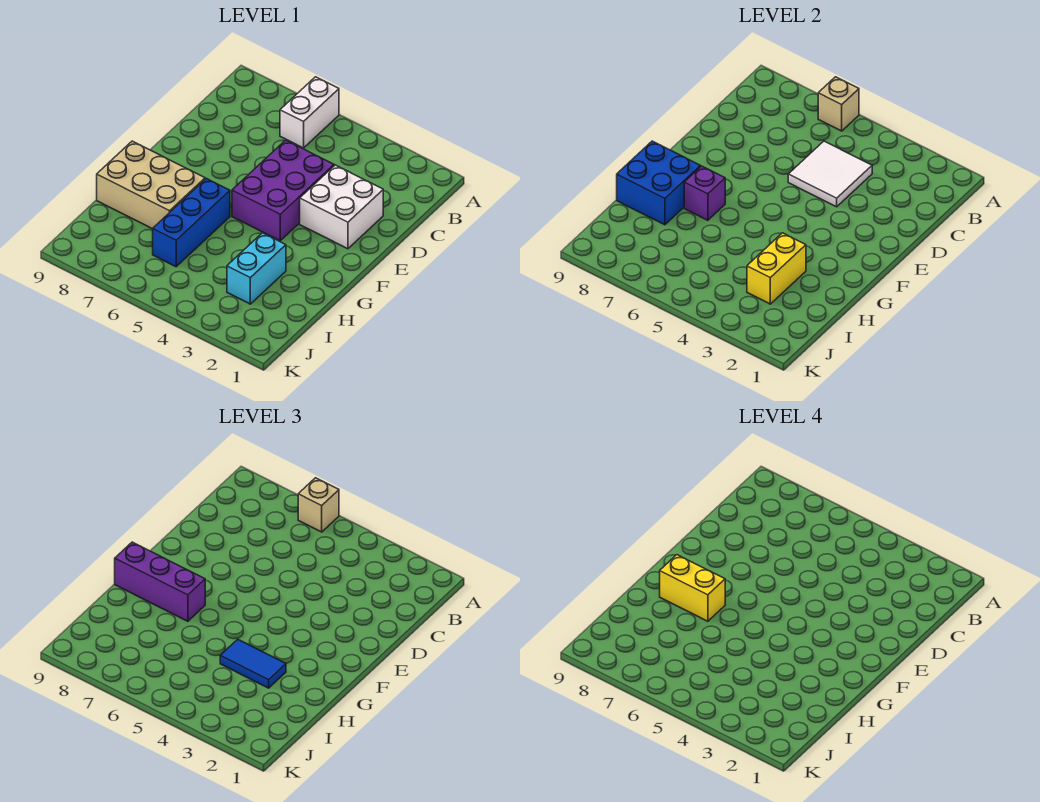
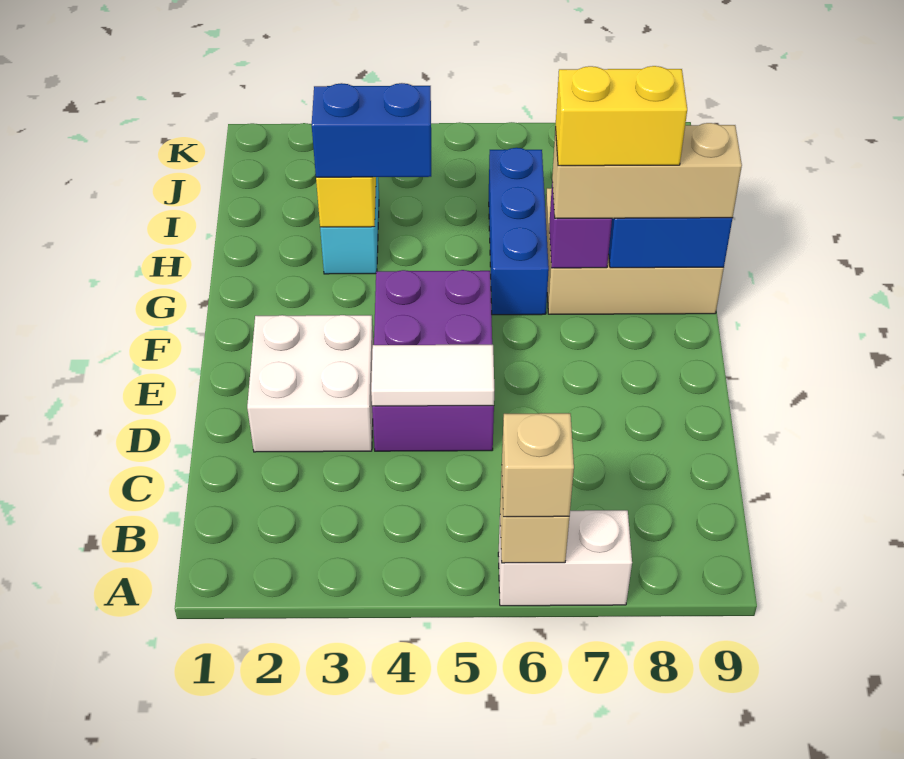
white brick A6:B6 level 1 -> white brick A6:A7 level 1
white tile C4:D5 level 2 -> white tile D4:D5 level 2
purple brick G7:G9 level 3 -> tan brick G7:G9 level 3
blue tile H3:H4 level 3 -> blue brick H3:H4 level 3

